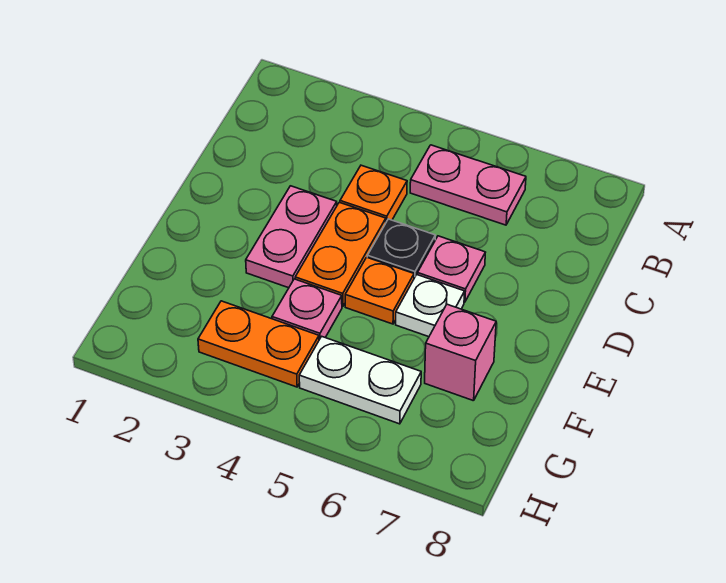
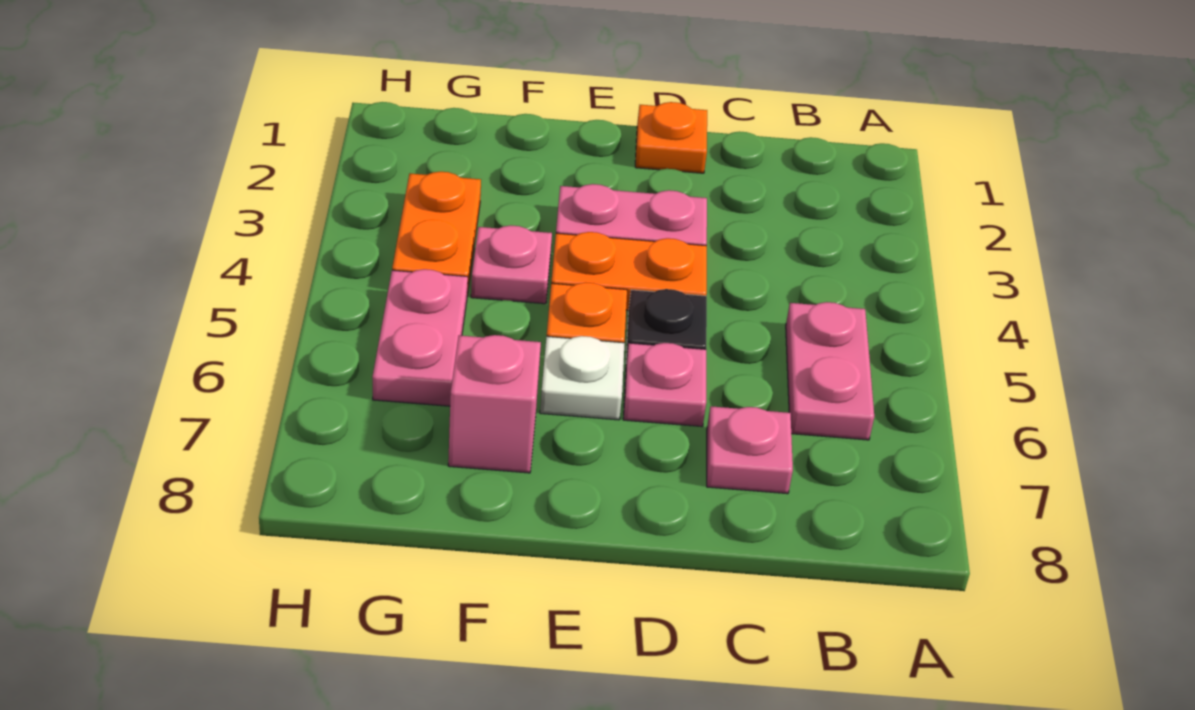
orange plate C4 level 1 -> orange plate D1 level 1
none -> pink plate C7 level 1
white plate G5:G6 level 1 -> pink plate G5:G6 level 1

